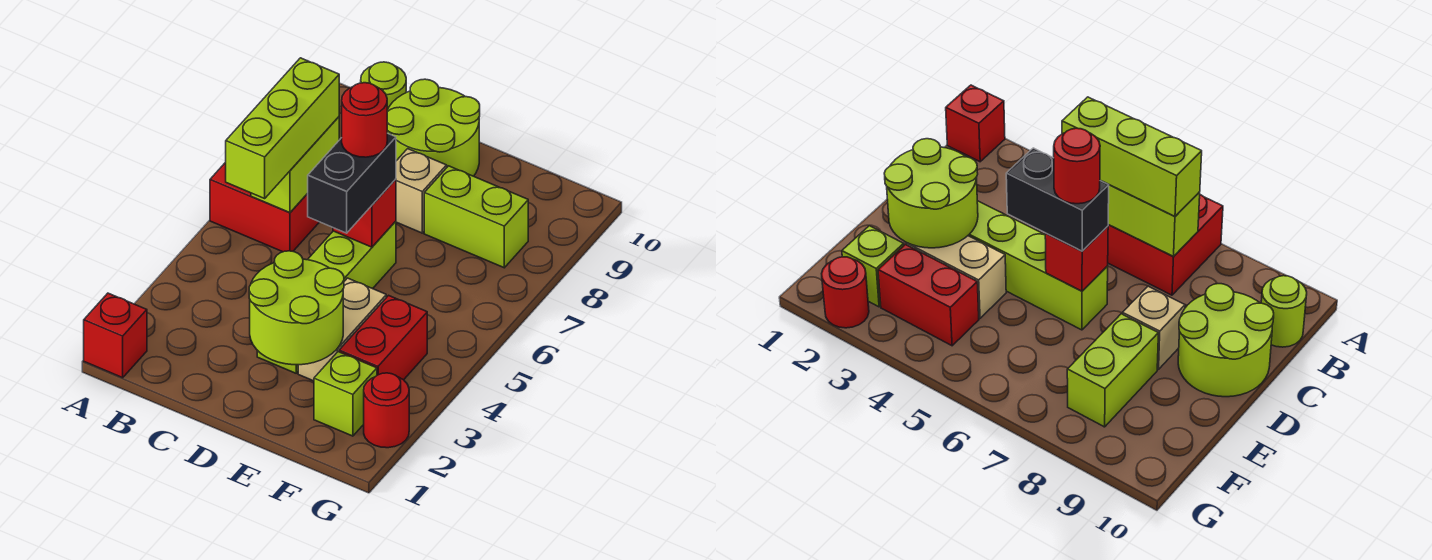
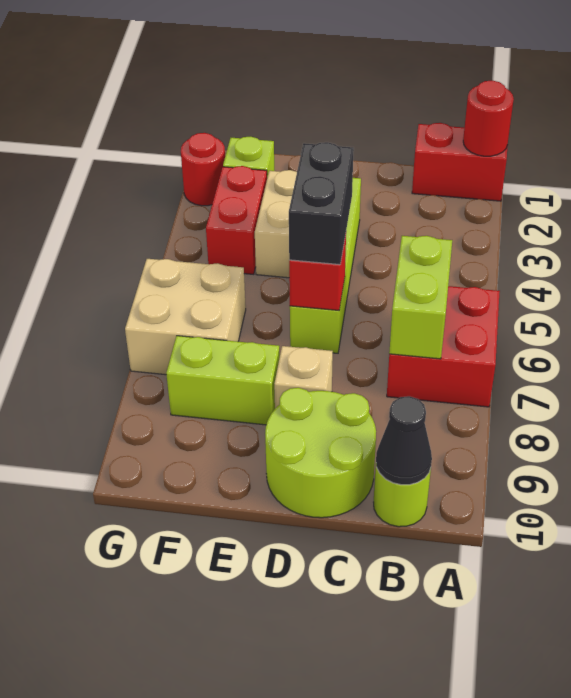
red brick A1 level 1 -> red brick A1:B1 level 1
lime brick B5:B7 level 3 -> none
none -> black cone B10 level 2
lime round brick D2:E3 level 2 -> none
red round brick D6 level 4 -> red round brick A1 level 2
none -> tan brick F6:G7 level 1

